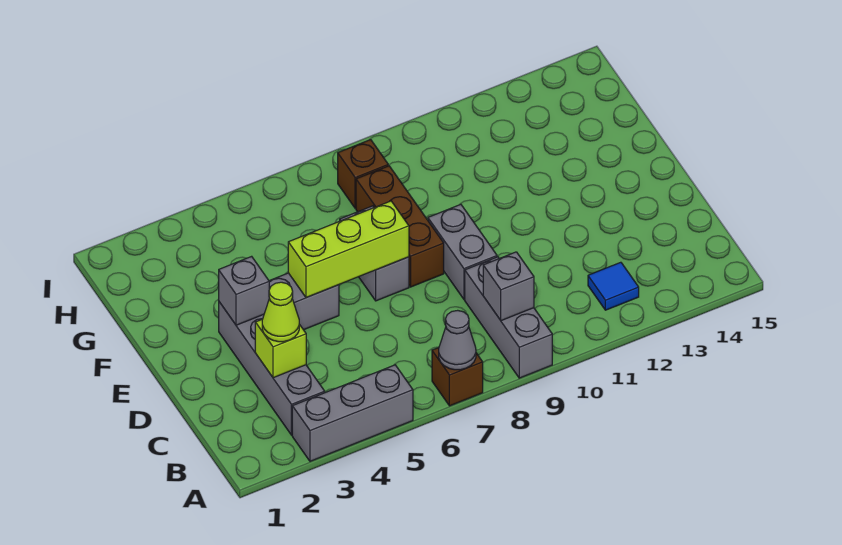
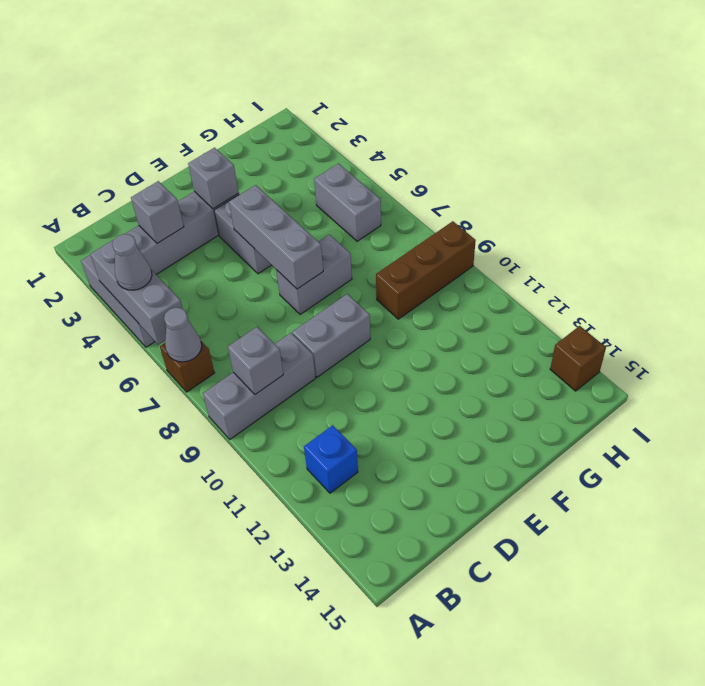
none -> grey brick A4:A6 level 2
none -> grey cone A5 level 3
blue tile B12 level 1 -> blue brick B12 level 1
lime brick C3 level 2 -> grey brick C3 level 2
lime cone C3 level 3 -> none
lime brick E5:E7 level 2 -> grey brick E5:E7 level 2
brown brick E8:G8 level 1 -> brown brick G9:I9 level 1
none -> grey brick H5:H6 level 1
brown brick H8 level 1 -> brown brick I14 level 1

